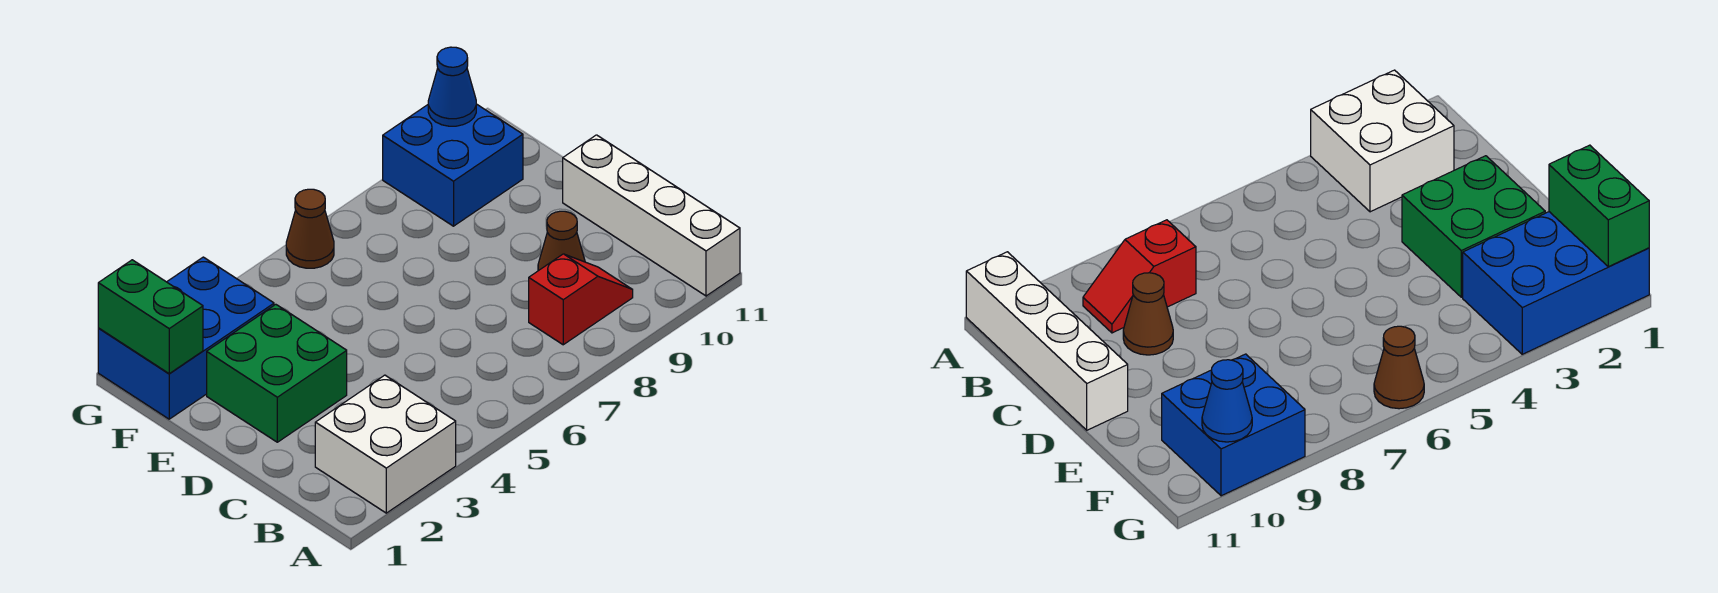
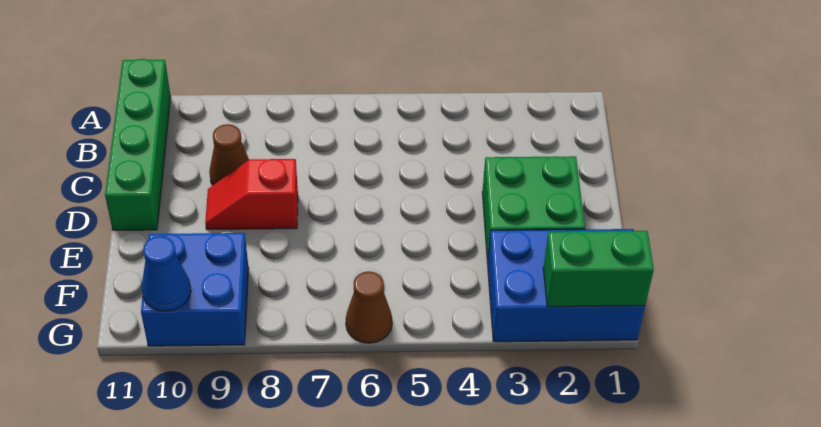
white brick A2:B3 level 1 -> none
white brick A11:D11 level 1 -> green brick A11:D11 level 1
red slope B8:B9 level 1 top 8 -> red slope D8:D9 level 1 top 8
green brick F1:G1 level 2 -> green brick G1:G2 level 2

